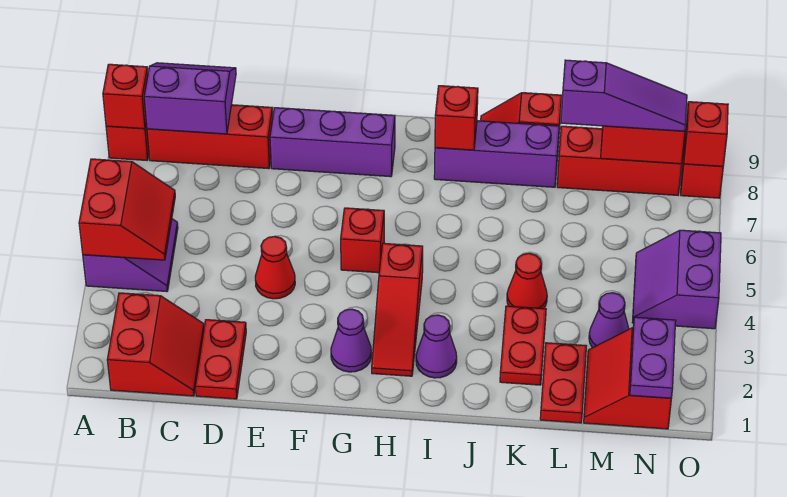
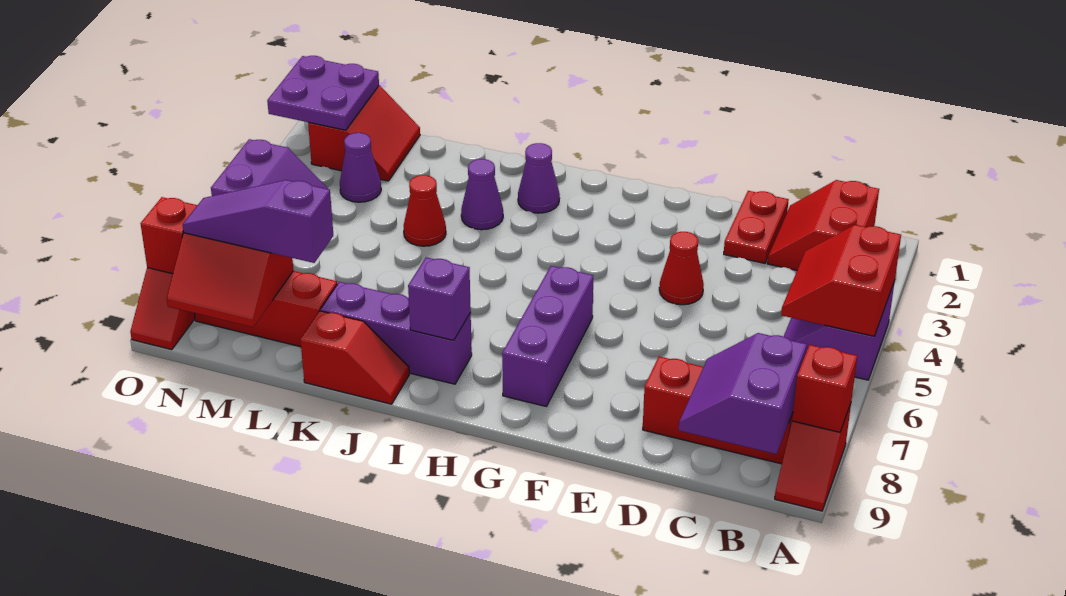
purple slope B8:C9 level 2 top 8 -> purple slope B8:C9 level 2 top B
purple brick E8:G8 level 1 -> purple brick G6:G8 level 1
purple cone G2 level 1 -> purple cone J3 level 1
red brick G5 level 1 -> none
red slope H2:H4 level 1 top 4 -> none
red brick I8 level 2 -> purple brick I8 level 2
red plate K2:K3 level 1 -> none
red plate L1:L2 level 1 -> none
purple plate N1:N2 level 2 -> purple plate N1:O2 level 2

